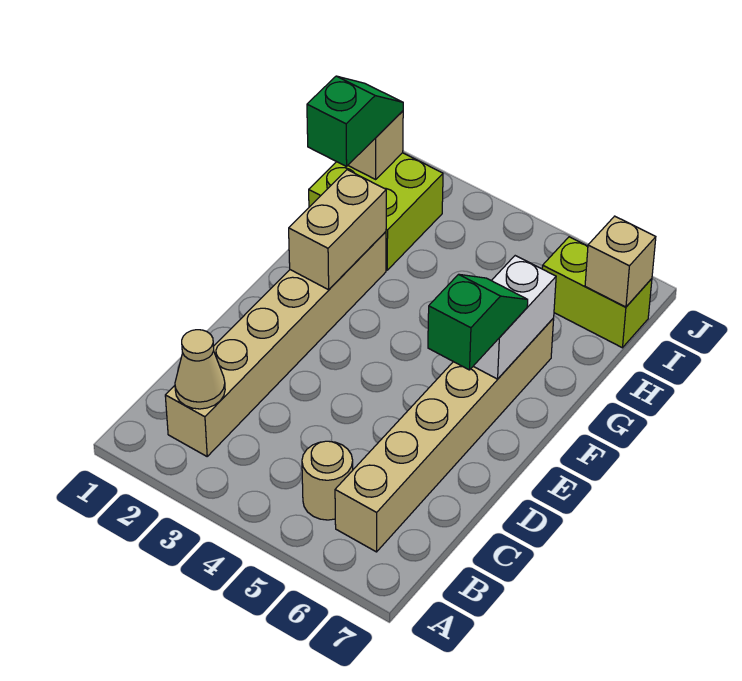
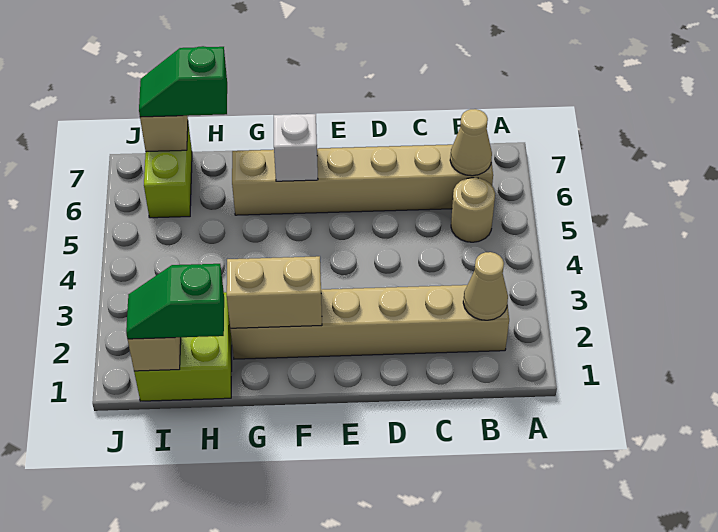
none -> tan cone B6 level 2
green slope E6:F6 level 3 top E -> green slope H7:I7 level 3 top H
white brick F6:G6 level 2 -> white brick F6 level 2

